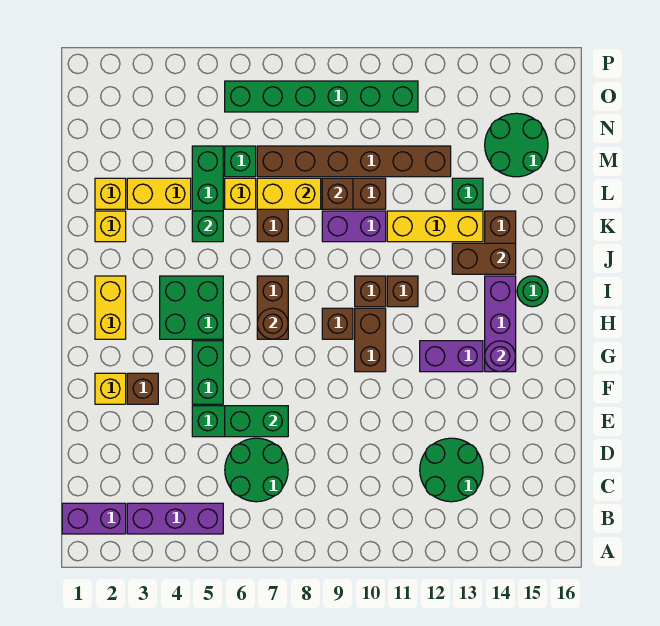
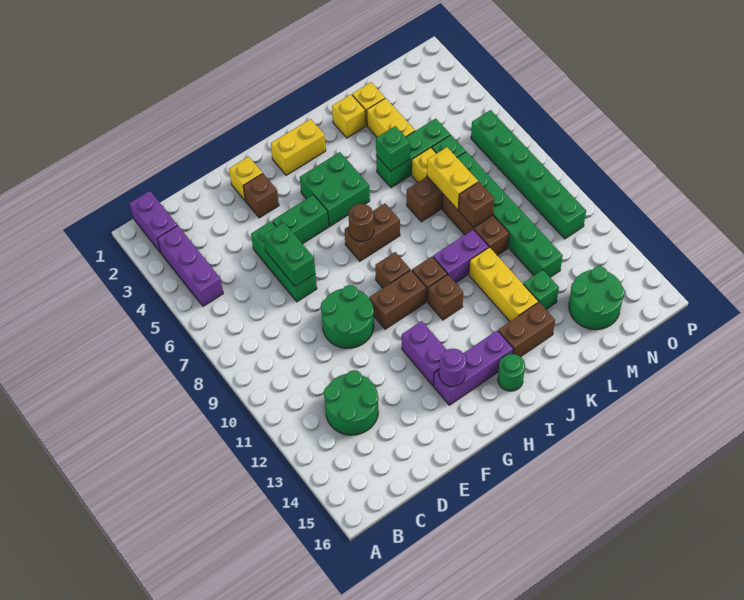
green round brick C6:D7 level 1 -> green round brick E9:F10 level 1
brown brick J13:J14 level 2 -> none
purple brick K9:K10 level 1 -> purple brick J10:K10 level 1
brown brick M7:M12 level 1 -> green brick M7:M12 level 1

